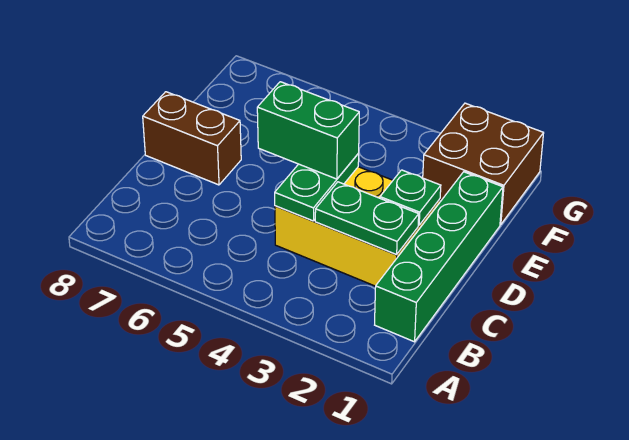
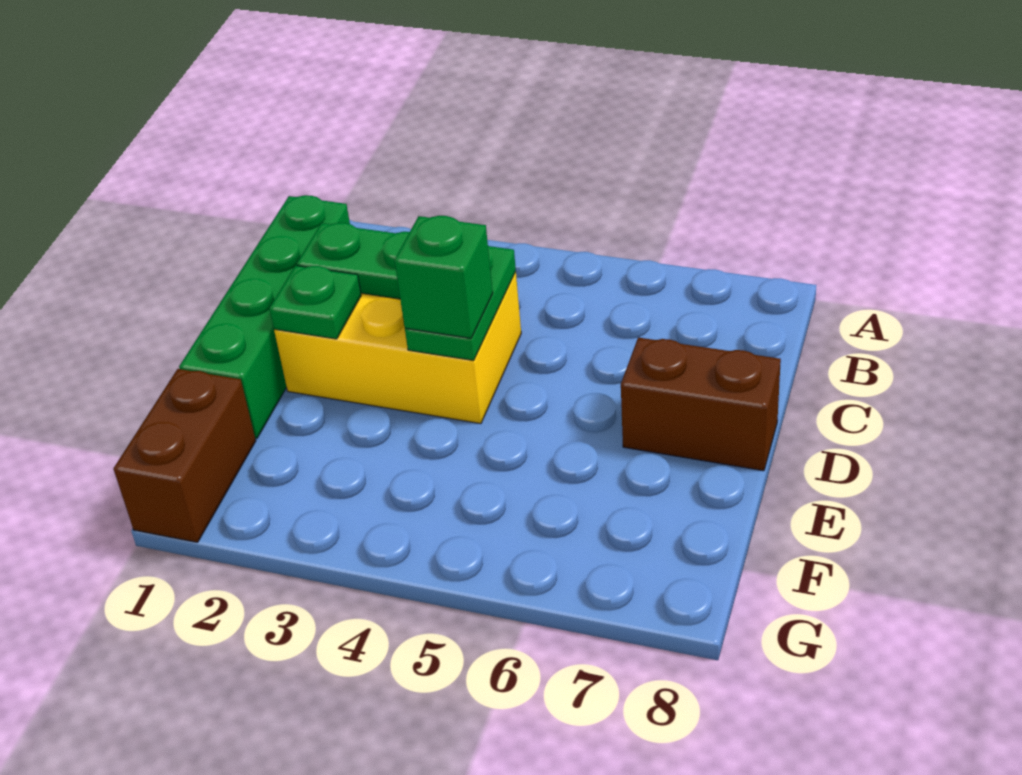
green brick D4:D5 level 3 -> green brick D4 level 3
brown brick F1:G2 level 1 -> brown brick F1:G1 level 1

